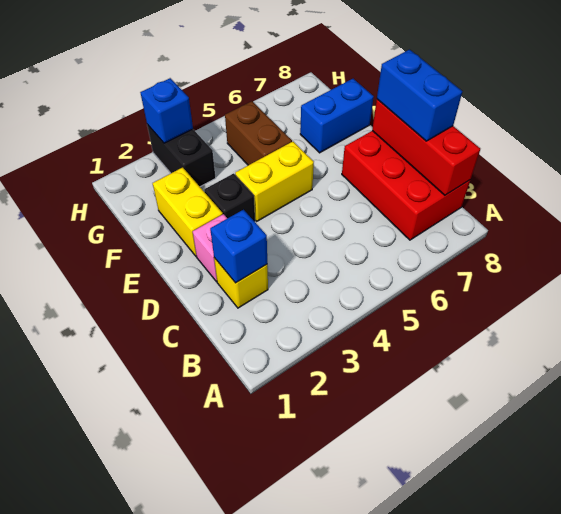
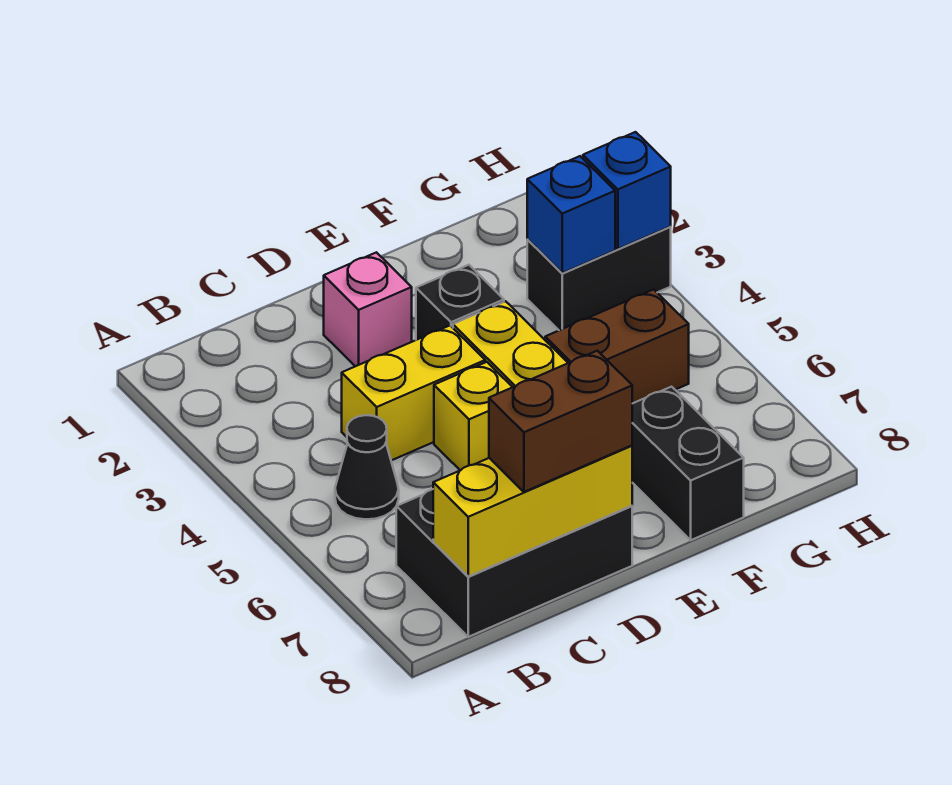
none -> black cone B5 level 1
red brick B7:D8 level 1 -> black brick B7:D8 level 1
red brick B8:D8 level 2 -> yellow brick B8:D8 level 2
yellow brick C2 level 1 -> yellow brick D5 level 1
blue brick C2 level 2 -> blue brick G3 level 2
blue brick C8:D8 level 3 -> brown brick C8:D8 level 3
yellow brick E2:F2 level 1 -> yellow brick C4:D4 level 1
blue brick F7:F8 level 1 -> black brick F7:F8 level 1

